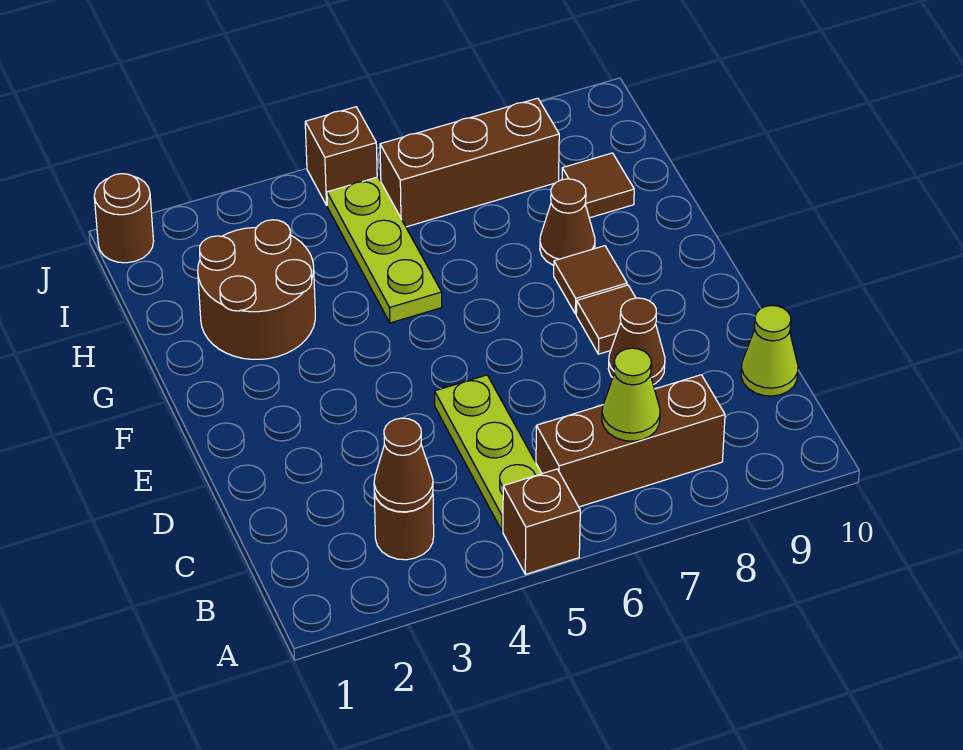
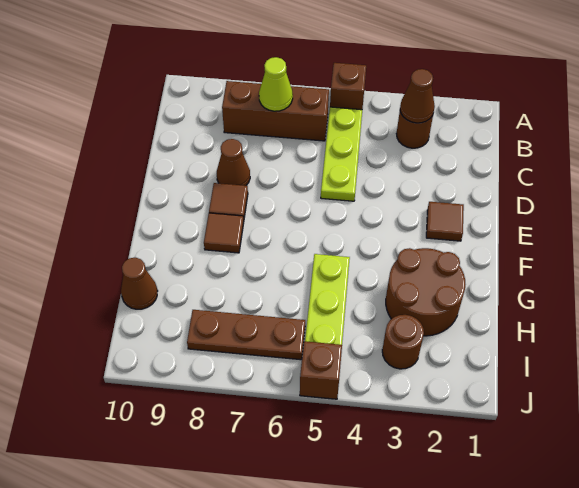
lime cone C10 level 1 -> none
brown cone G8 level 1 -> brown cone H10 level 1
brown tile H9 level 1 -> brown tile E2 level 1
brown brick I6:I8 level 1 -> brown plate I6:I8 level 1
brown round brick J1 level 1 -> brown round brick I3 level 1

